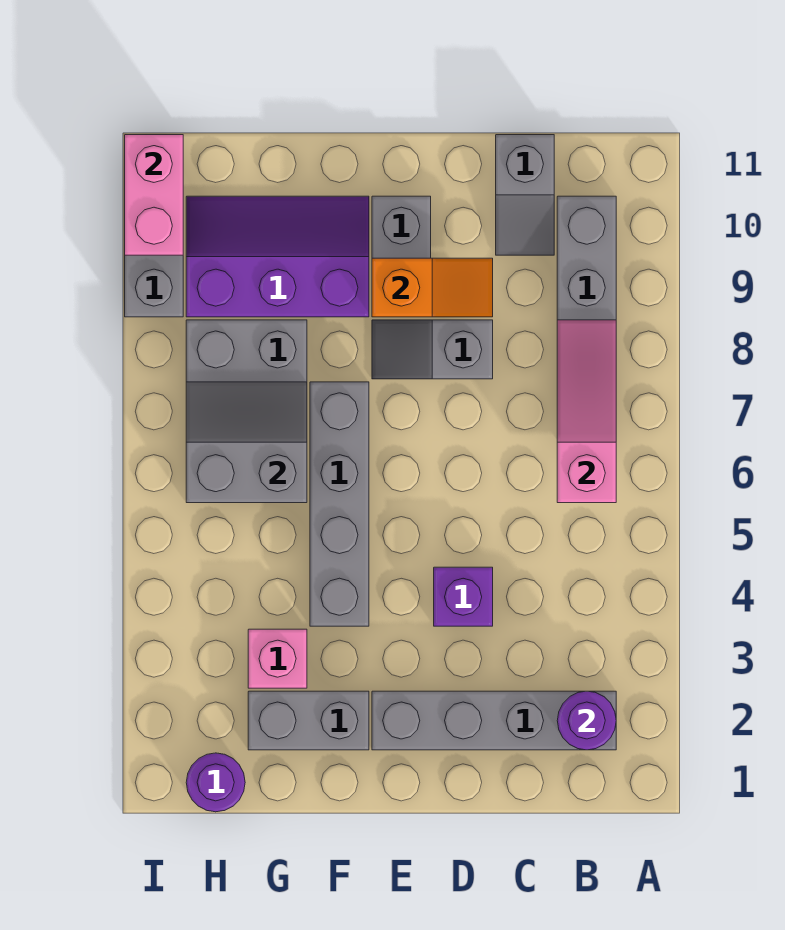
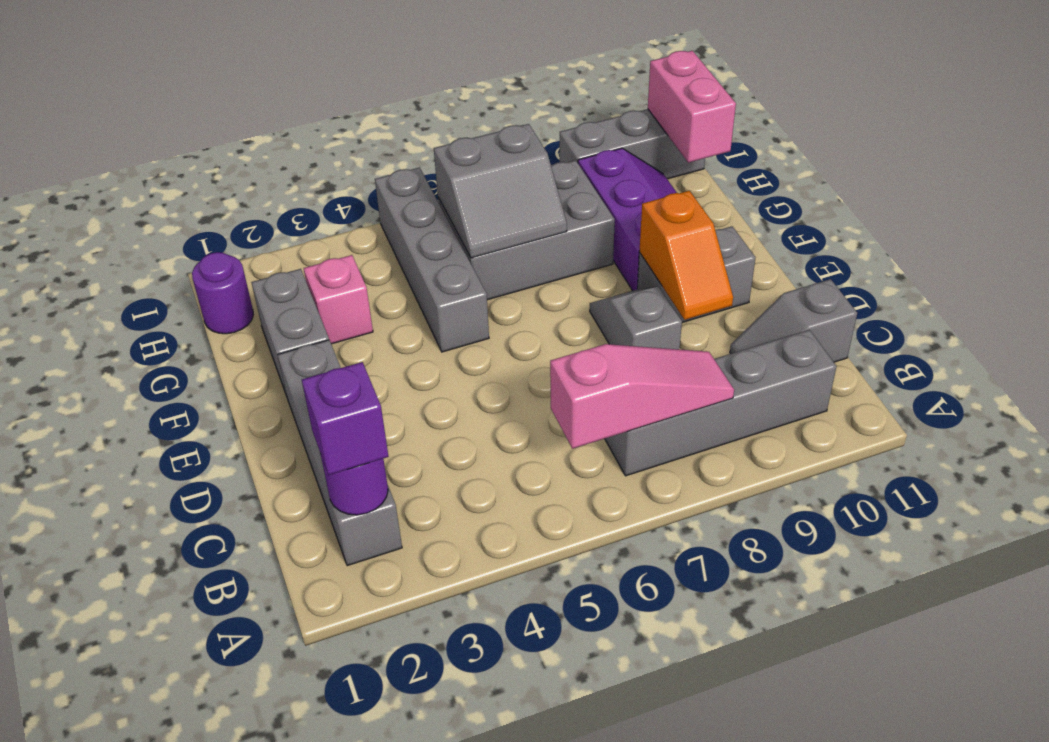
purple brick D4 level 1 -> purple brick B2 level 3
grey brick F4:F7 level 1 -> grey brick F5:I5 level 1
grey slope G6:H7 level 2 top 6 -> grey slope G6:H7 level 2 top H
pink brick I10:I11 level 2 -> pink brick H11:I11 level 2

